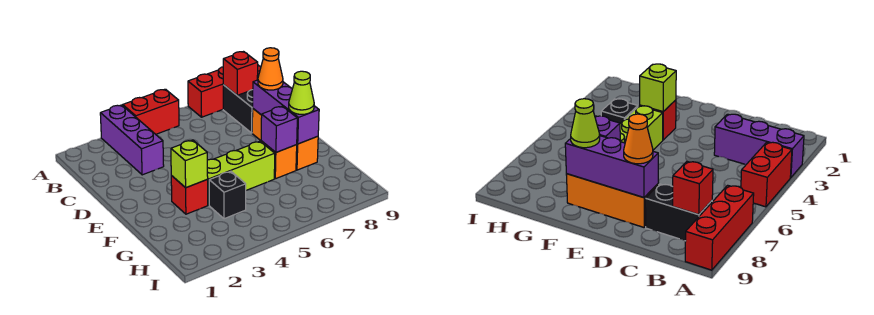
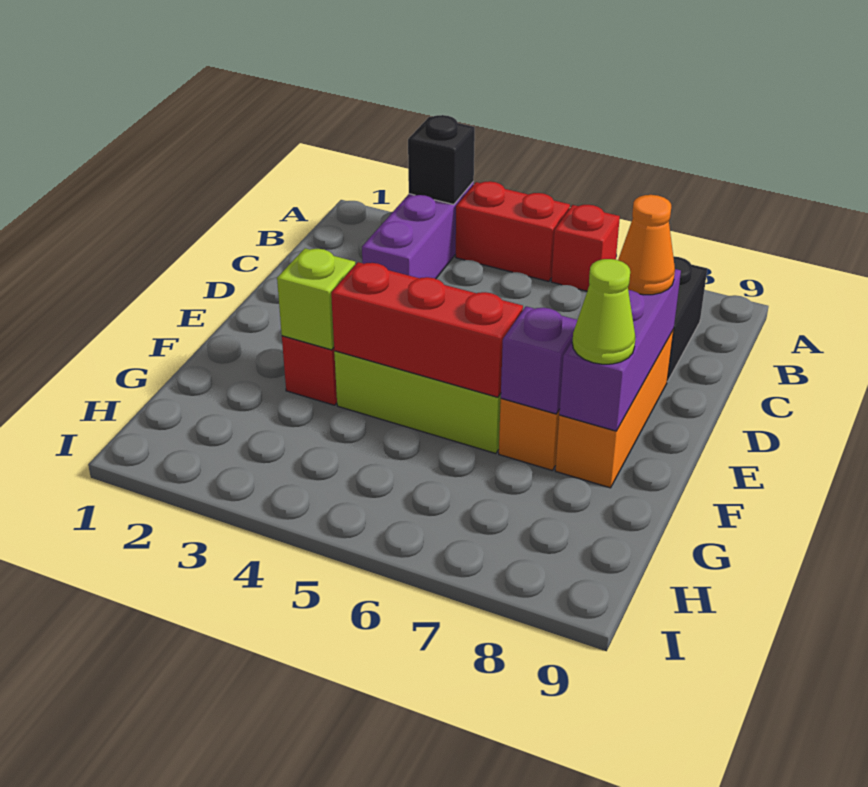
red brick A7:A9 level 1 -> red brick F4:F6 level 2
red brick B8 level 2 -> red brick A6 level 1
black brick G4 level 1 -> black brick A3 level 2

